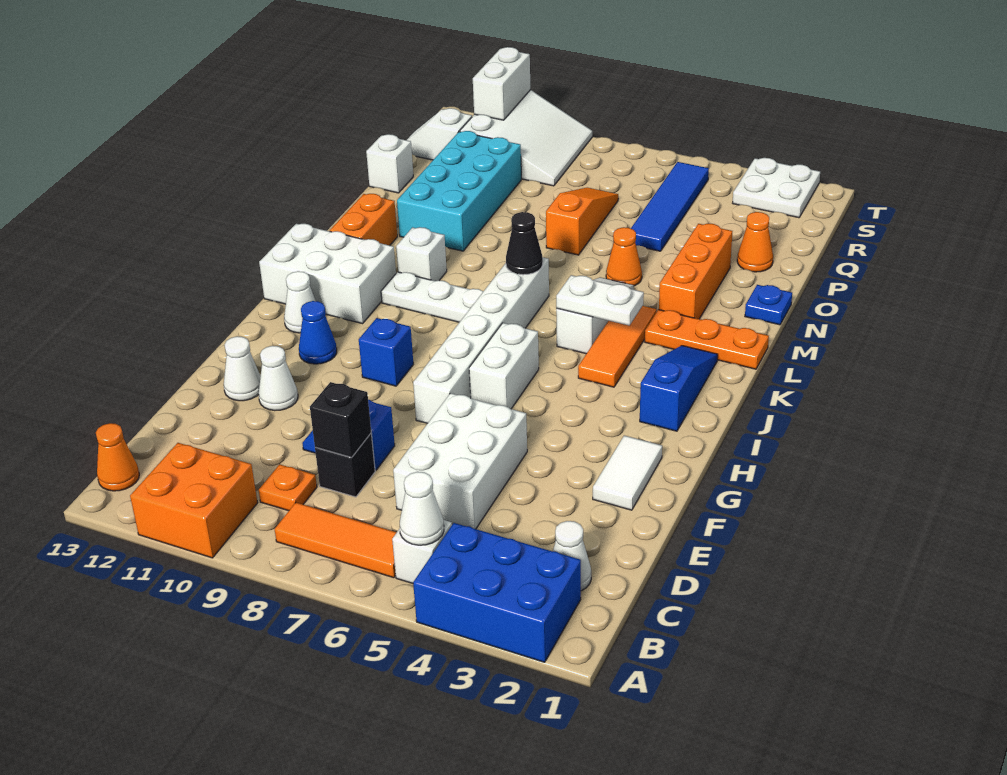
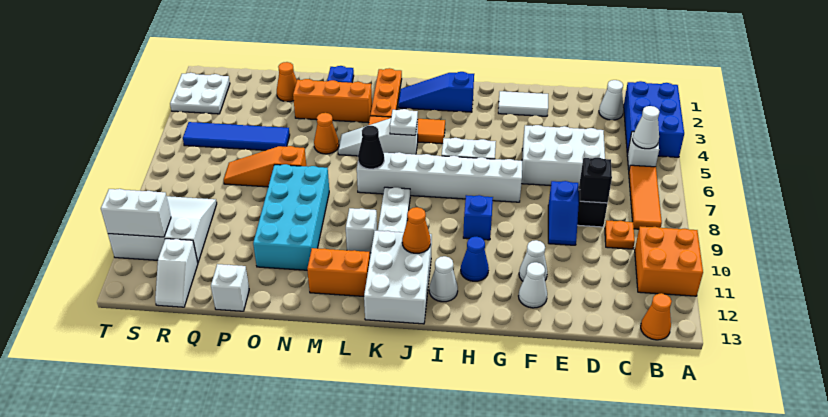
none -> orange cone J11 level 2
white plate K4:K5 level 2 -> white plate K5 level 2
cyan brick N10:Q11 level 1 -> cyan brick N8:O11 level 1

